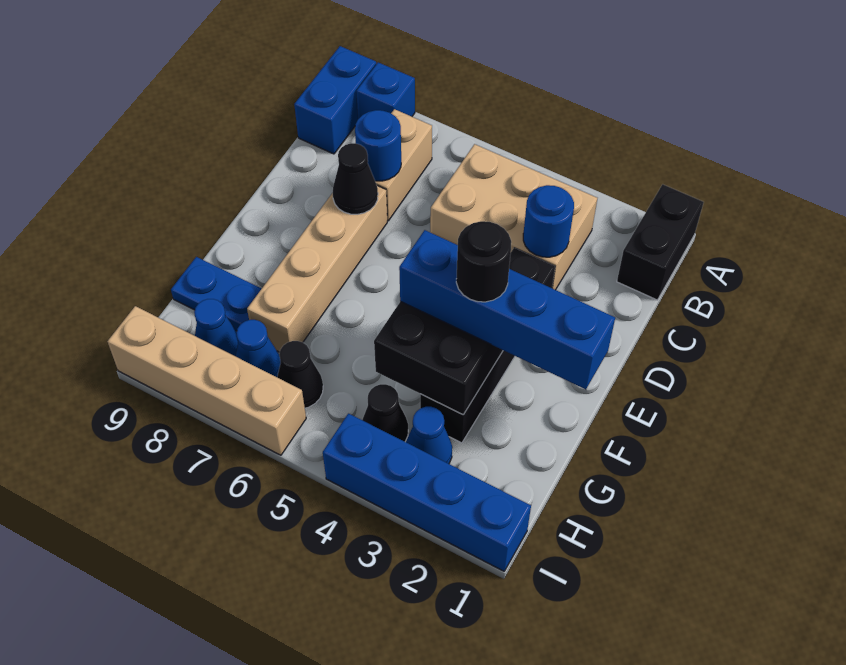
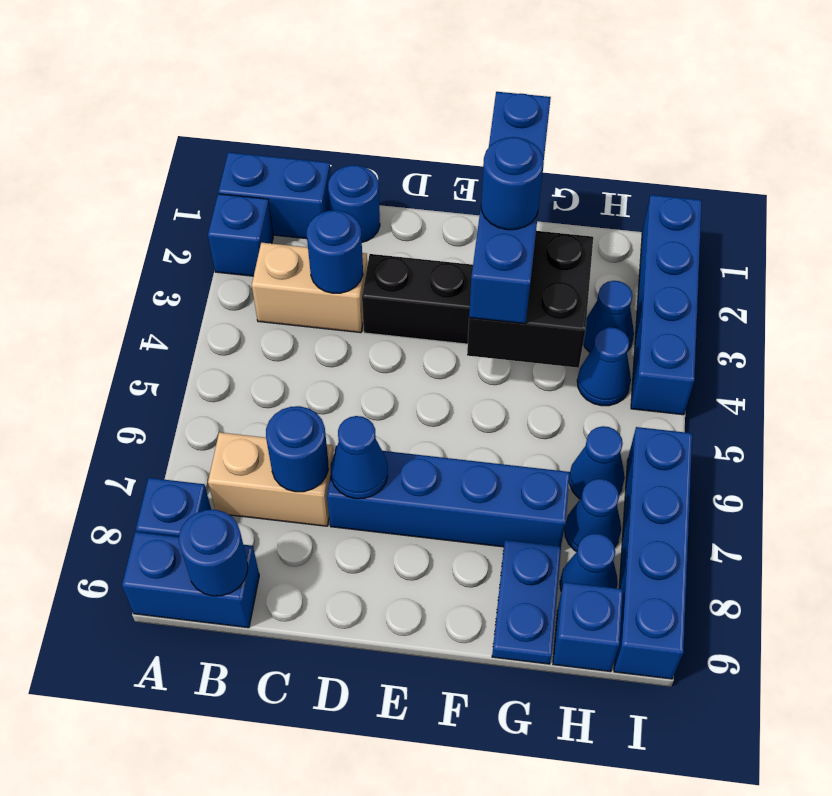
black brick A1:B1 level 1 -> blue brick A1:B1 level 1
none -> blue brick A2 level 1
tan brick B3:C5 level 1 -> tan brick B3:C3 level 1
none -> blue round brick B9 level 2
none -> blue round brick C1 level 1
tan brick D7:G7 level 1 -> blue brick D7:G7 level 1
black cone D7 level 2 -> blue cone D7 level 2
black round brick F3 level 4 -> blue round brick F3 level 4
black cone H4 level 1 -> blue cone H4 level 1
black cone H6 level 1 -> blue cone H6 level 1
none -> blue brick H9 level 1
tan brick I6:I9 level 1 -> blue brick I6:I9 level 1

